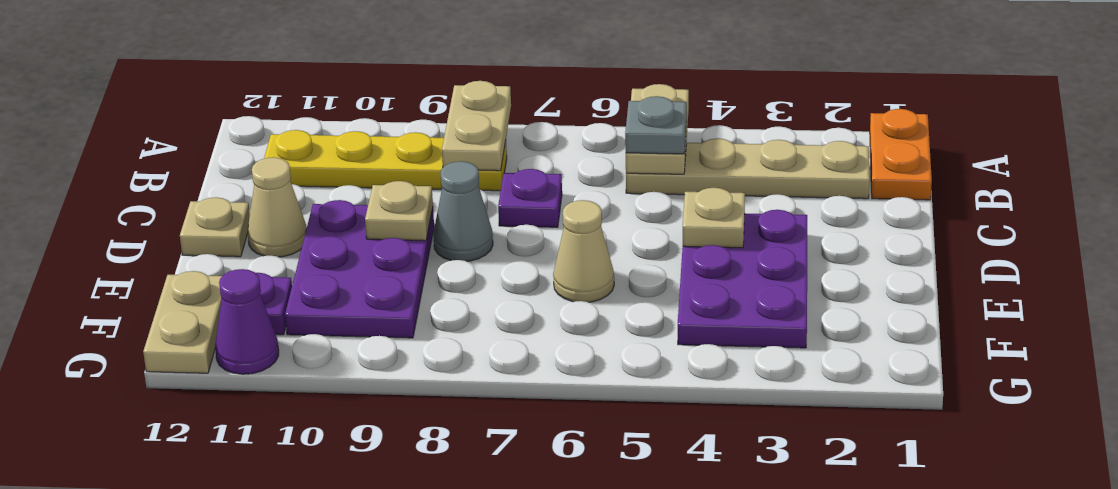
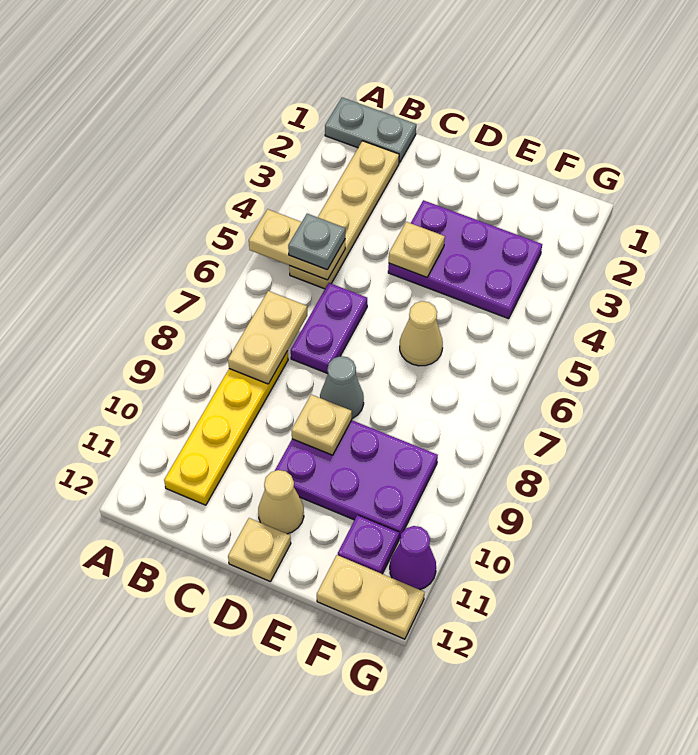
orange plate A1:B1 level 1 -> grey plate A1:B1 level 1
tan plate A8:B8 level 2 -> tan plate B7:B8 level 2
purple plate C7 level 1 -> purple plate C6:C7 level 1

